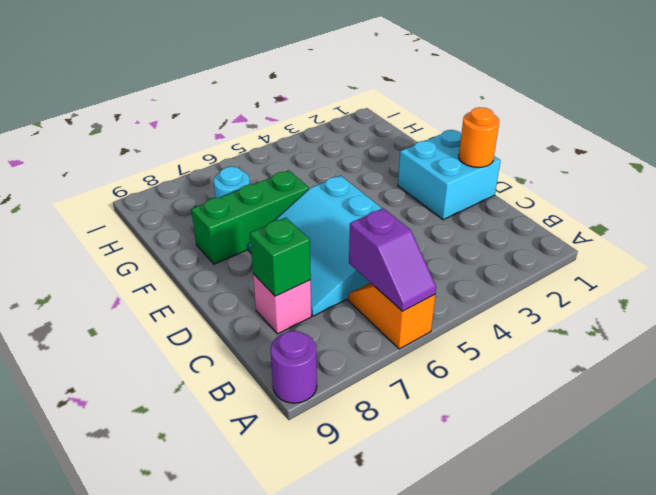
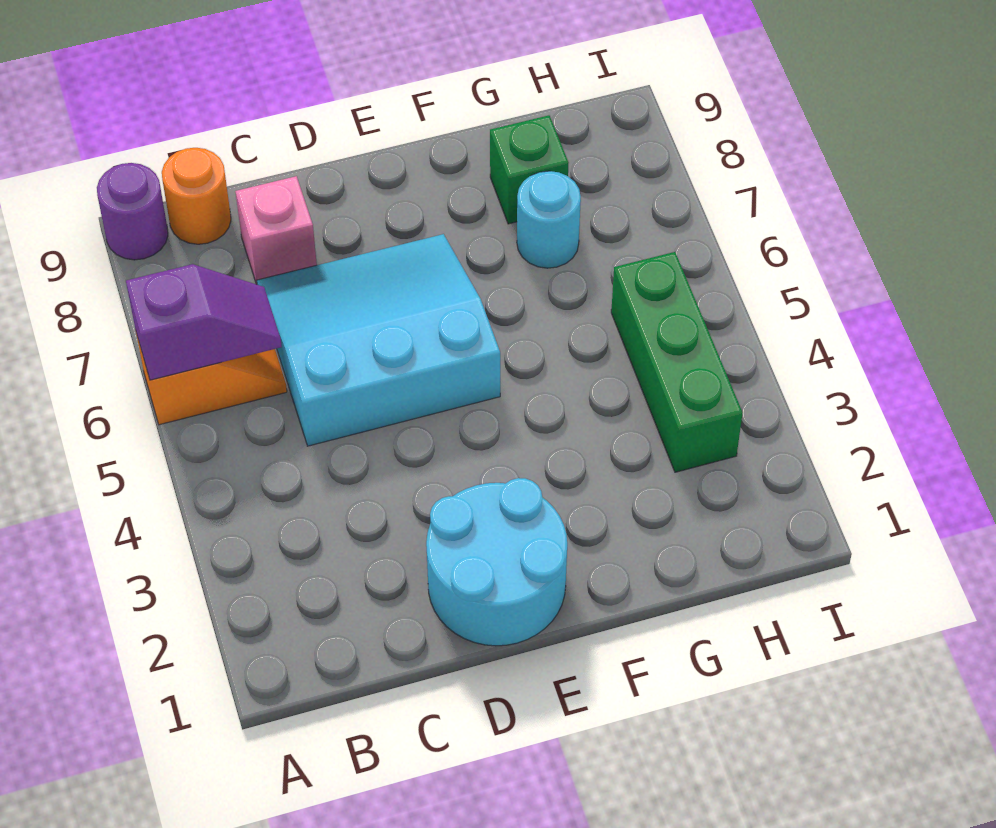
purple slope A6:B6 level 2 top B -> purple slope A6:B6 level 2 top A
green brick C8 level 2 -> green brick G8 level 1
cyan brick D1:E2 level 1 -> cyan round brick D1:E2 level 1
orange round brick D1 level 2 -> orange round brick B9 level 1
green brick F6:F8 level 1 -> green brick H3:H5 level 1

